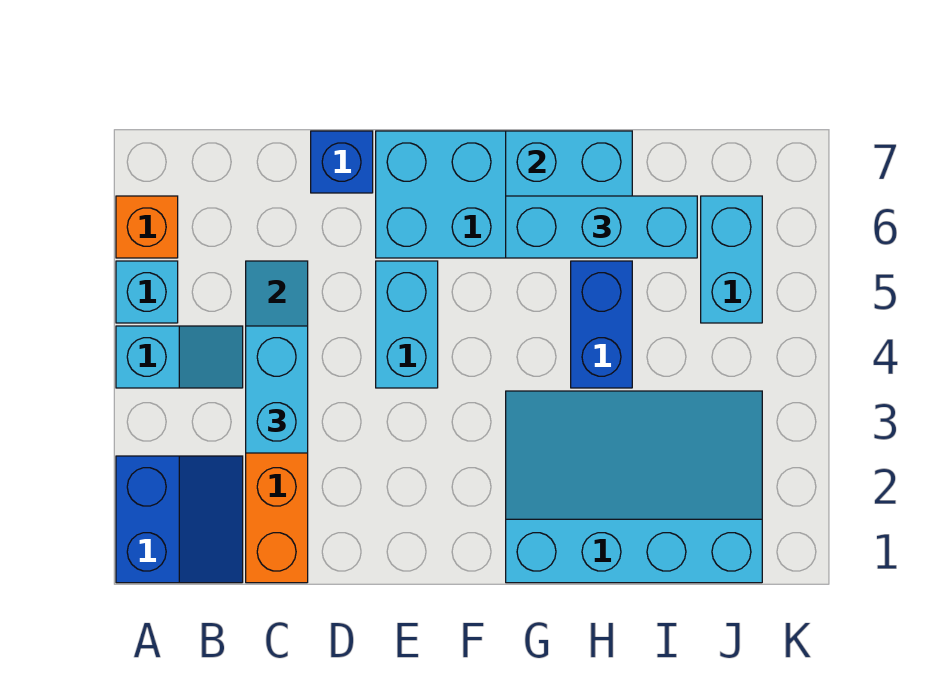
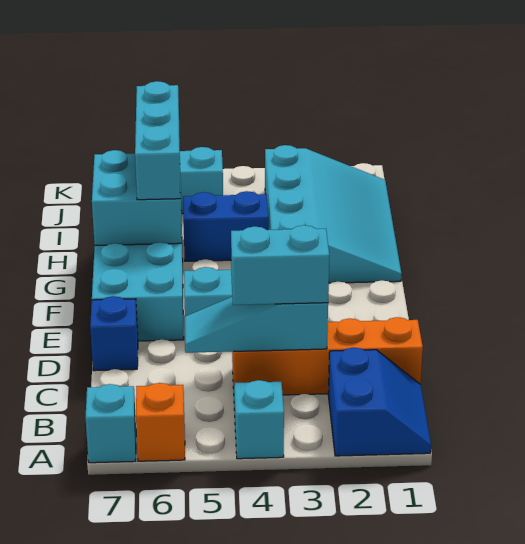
blue slope A1:B2 level 1 top A -> blue slope A1:B2 level 1 top 2
cyan brick A5 level 1 -> cyan brick A7 level 1
cyan slope G1:J3 level 1 top 1 -> cyan slope G1:J3 level 1 top 3

